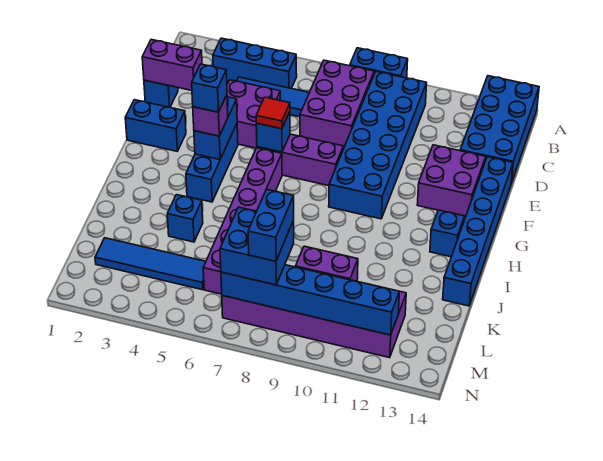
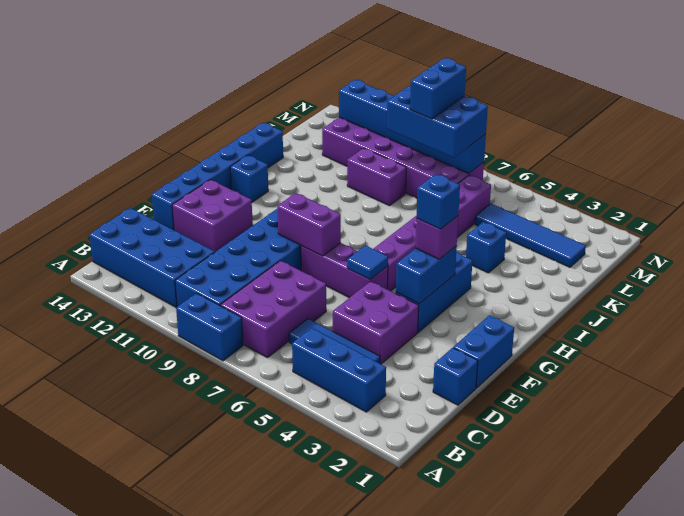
blue brick A13:D14 level 1 -> blue brick B11:C14 level 1
purple brick D1:D2 level 2 -> purple brick F8:F9 level 2
blue brick F1:F2 level 1 -> blue brick E1:F1 level 1
blue brick F6 level 2 -> blue tile F6 level 2
red tile F6 level 3 -> none
blue brick L7:M8 level 3 -> blue brick L7:M9 level 3

